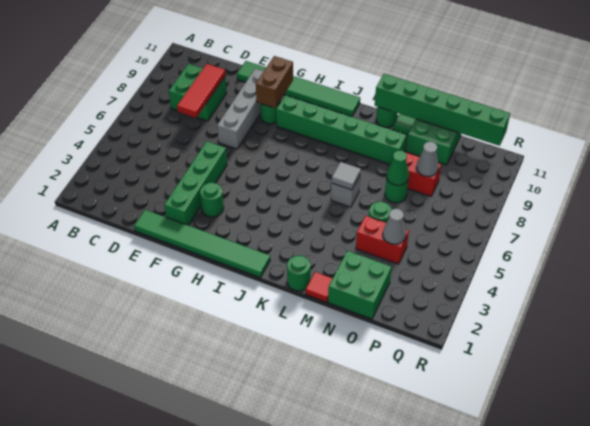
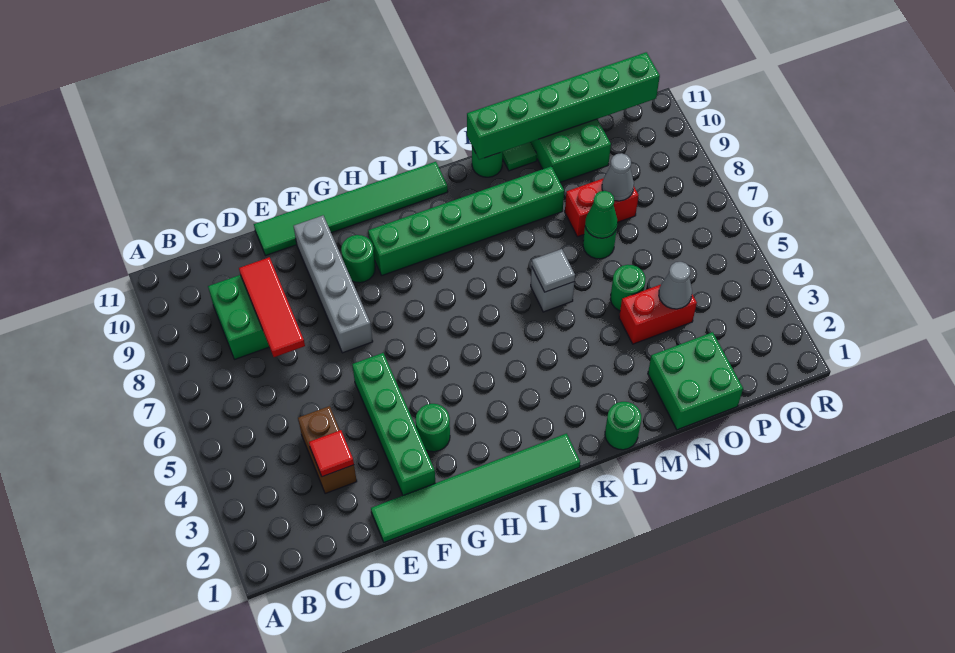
brown brick G9:G10 level 2 -> brown brick D3:D4 level 1
red tile M1 level 1 -> red tile D3 level 2

